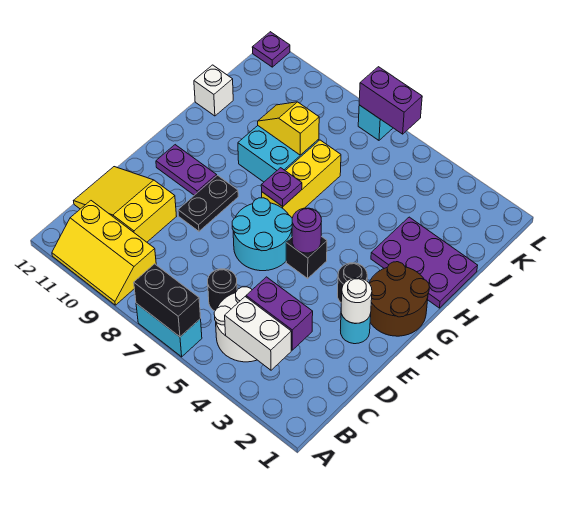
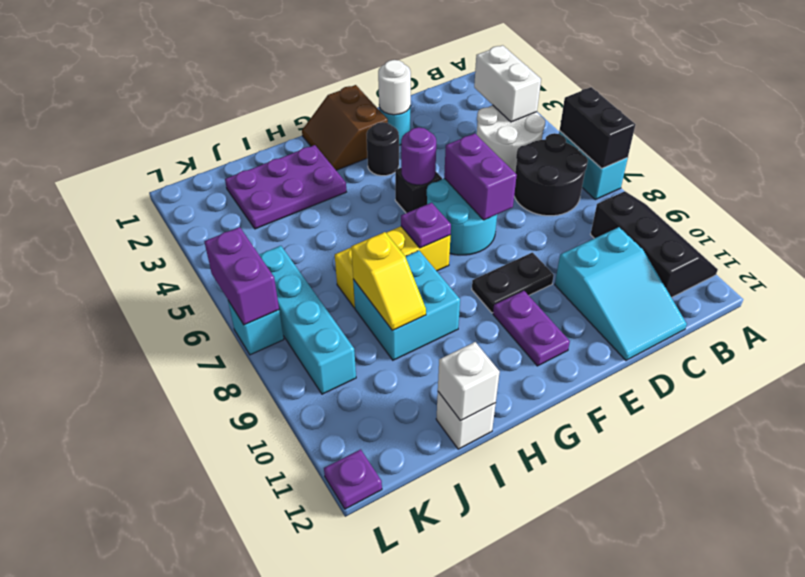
yellow slope A9:B11 level 1 top B -> black slope A9:B11 level 1 top B
purple brick C3:C4 level 2 -> purple brick E6:E7 level 2
black round brick C6 level 1 -> black round brick B6:C7 level 1
yellow slope C10:D12 level 1 top 10 -> cyan slope C10:D12 level 1 top 10
brown round brick F1:G2 level 1 -> brown slope F1:G2 level 1 top F
purple plate H1:I3 level 1 -> purple plate H2:J3 level 1
none -> white brick I12 level 2
none -> cyan brick K6:K9 level 1

